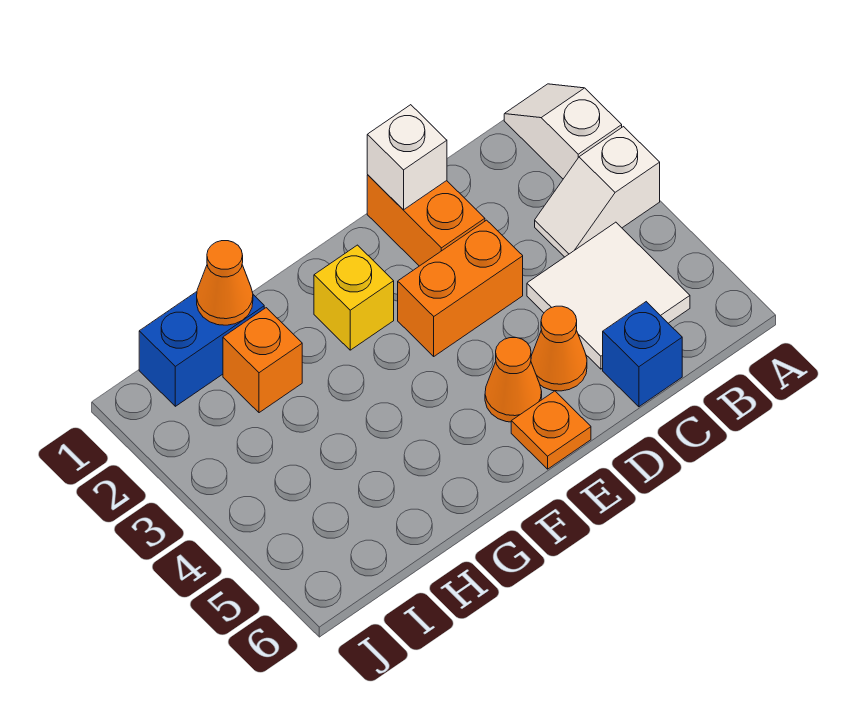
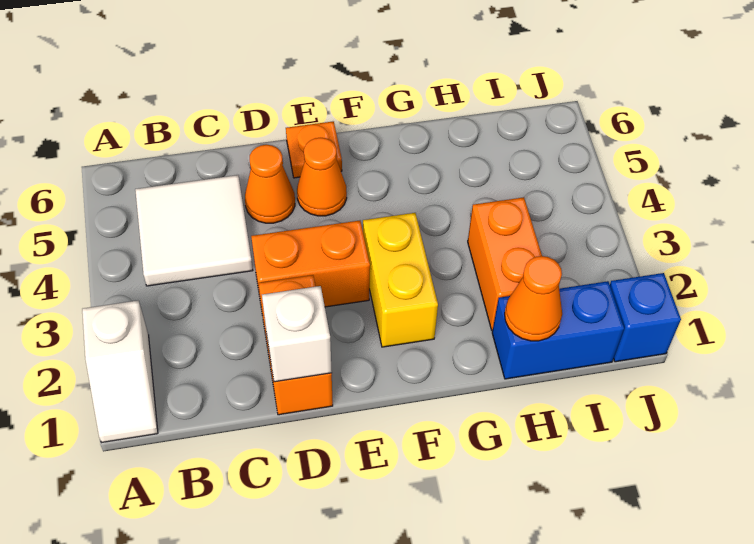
white slope A3:B3 level 1 top A -> none
blue brick C6 level 1 -> blue brick J1 level 1
yellow brick F2 level 1 -> yellow brick F2:F3 level 1
orange brick H2 level 1 -> orange brick H2:H3 level 1

